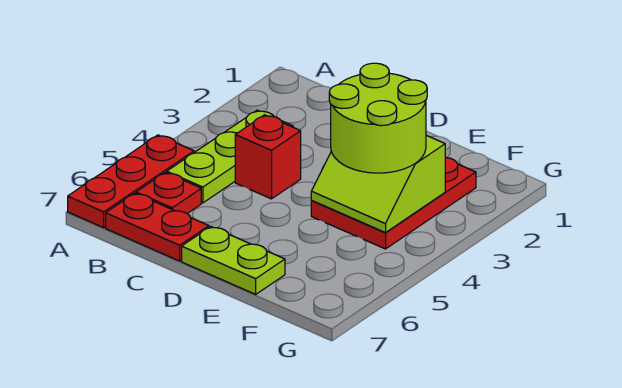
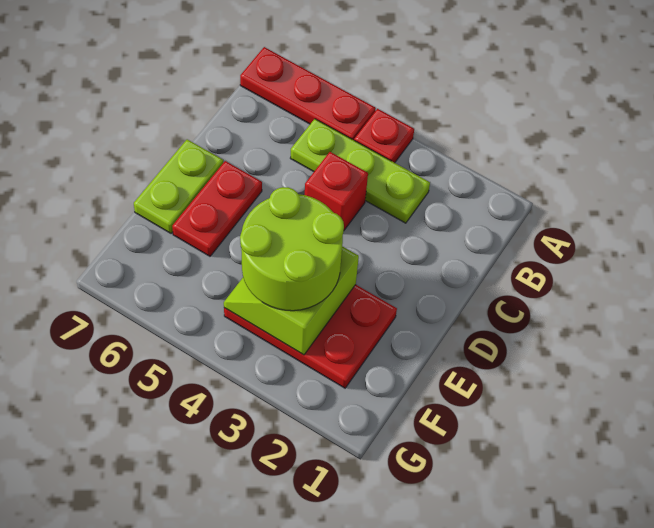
red plate B6 level 1 -> red plate A4 level 1
red plate B7:C7 level 1 -> red plate D6:E6 level 1

